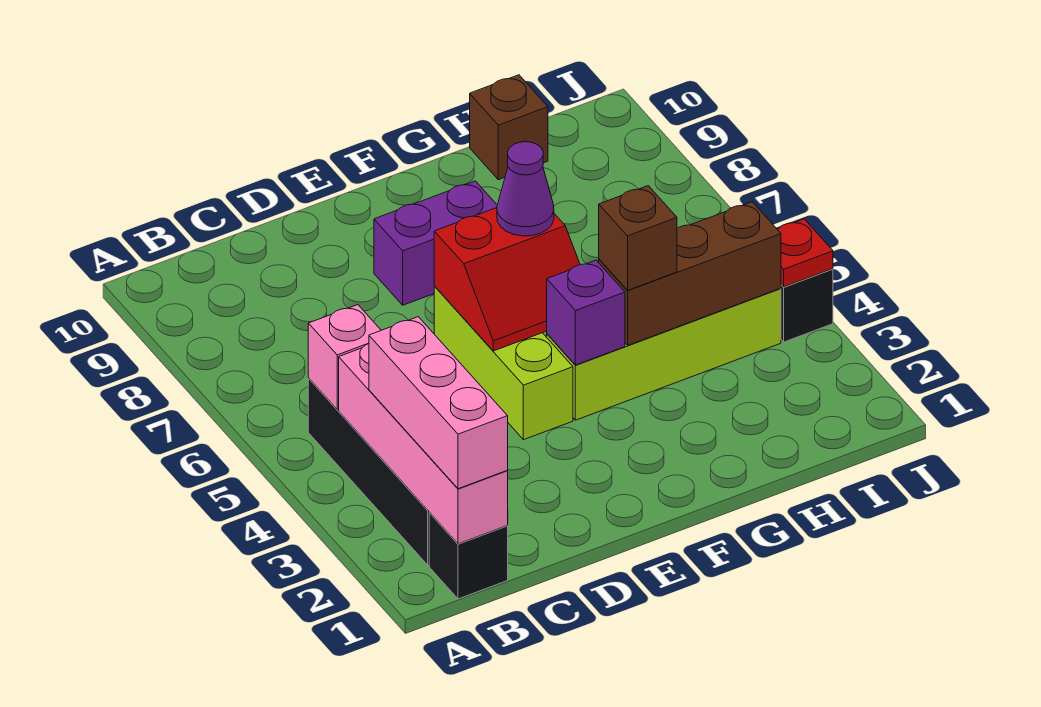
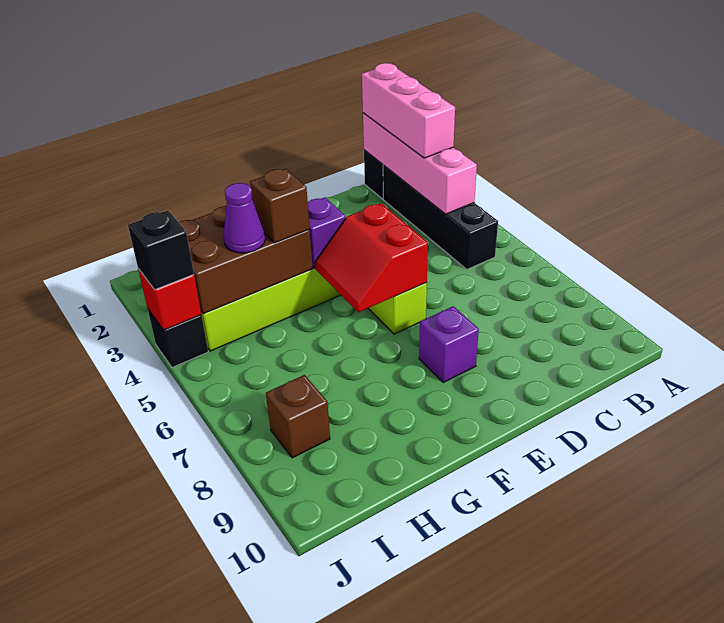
pink brick B5 level 2 -> none
red slope E5:F6 level 2 top 6 -> red slope E5:F6 level 2 top E
purple brick E8:F8 level 1 -> purple brick E8 level 1
purple cone F6 level 3 -> purple cone H4 level 3
brown brick G4:I4 level 2 -> brown brick G3:I4 level 2
brown brick H10 level 1 -> brown brick I8 level 1
red plate J4 level 2 -> red brick J4 level 2
none -> black brick J4 level 3

